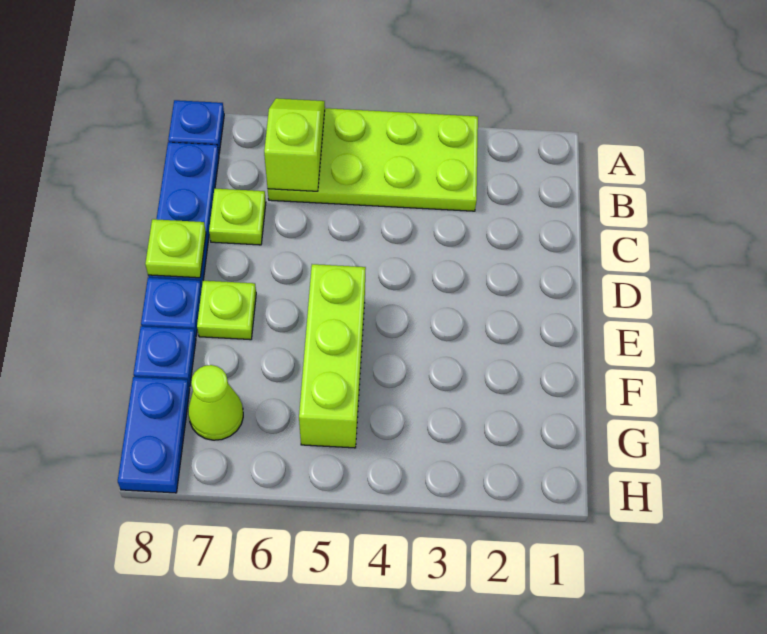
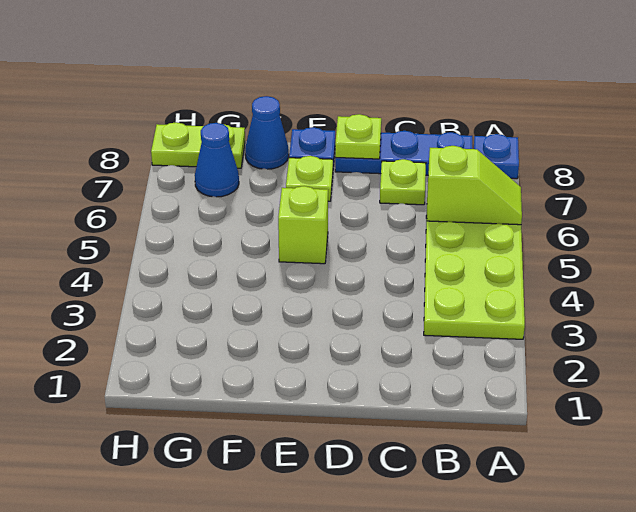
lime brick E5:G5 level 1 -> lime brick E5 level 1
blue plate F8 level 1 -> blue cone F8 level 1
lime cone G7 level 1 -> blue cone G7 level 1
blue plate G8:H8 level 1 -> lime plate G8:H8 level 1

